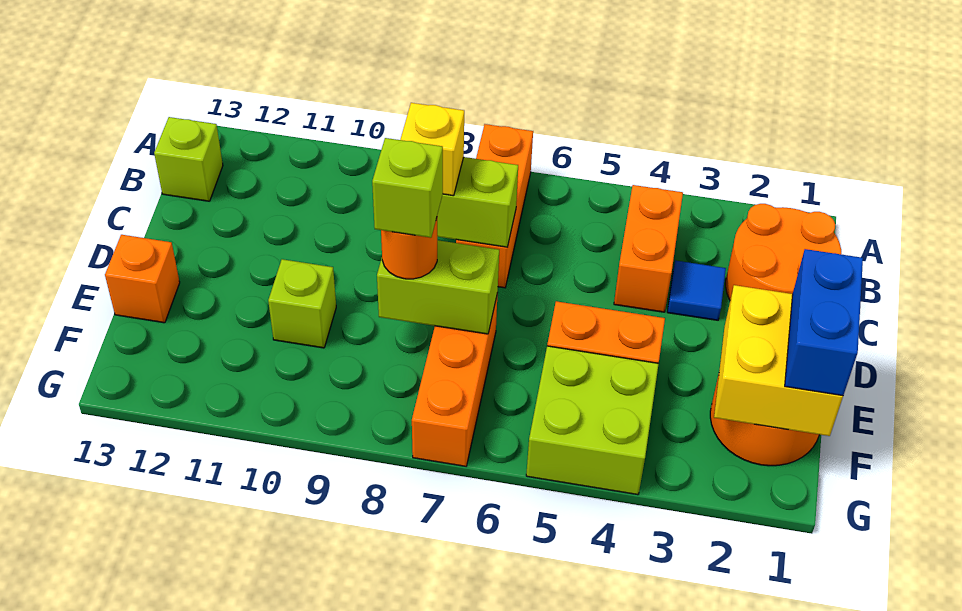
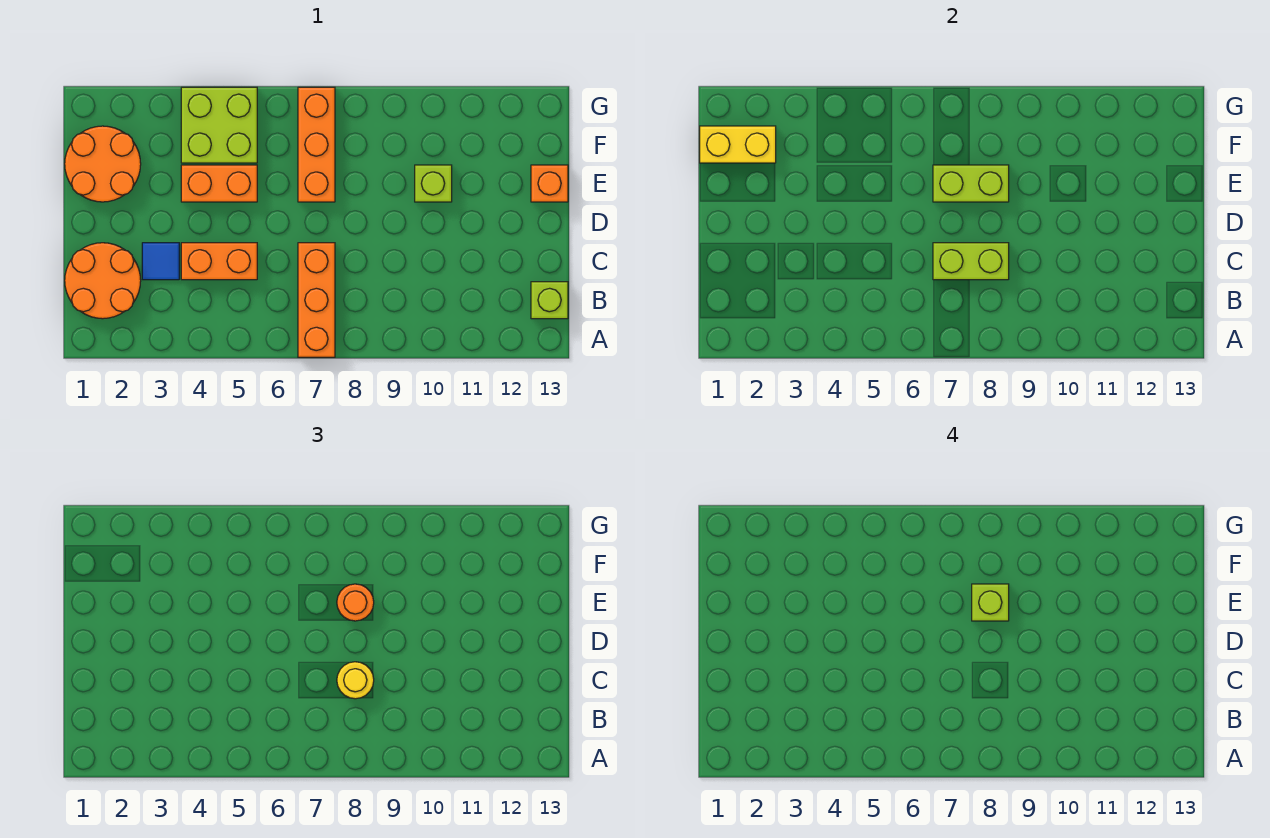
orange brick B4:C4 level 1 -> orange brick C4:C5 level 1
yellow brick C8 level 3 -> yellow round brick C8 level 3
yellow brick E1:F2 level 2 -> yellow brick F1:F2 level 2
blue brick E1:F1 level 3 -> none

